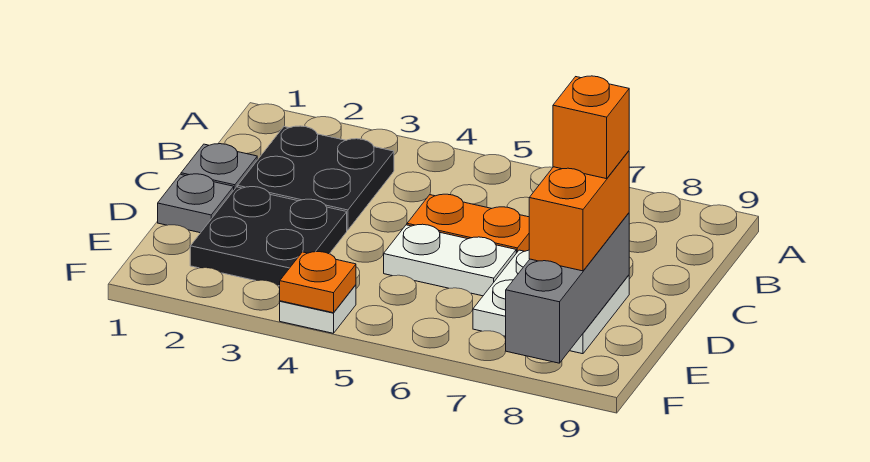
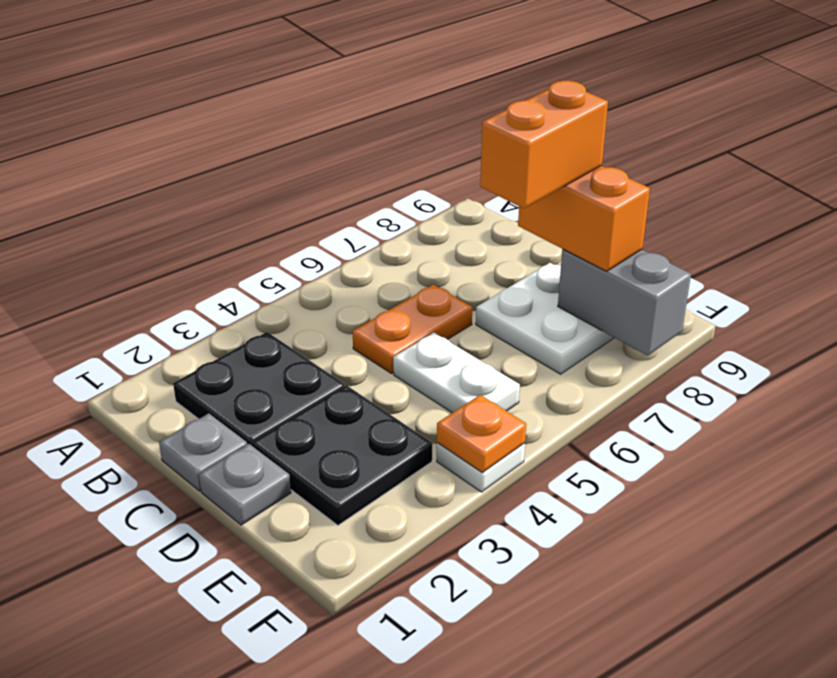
white plate D5:D6 level 1 -> white plate D5:E5 level 1
grey brick D8:F8 level 2 -> grey brick E8:F8 level 2
orange brick D8 level 4 -> orange brick D7:D8 level 4

